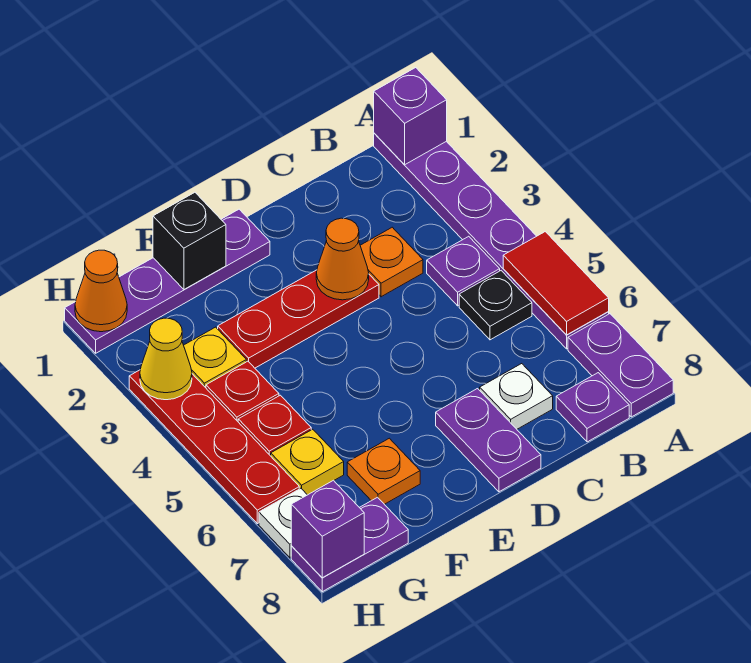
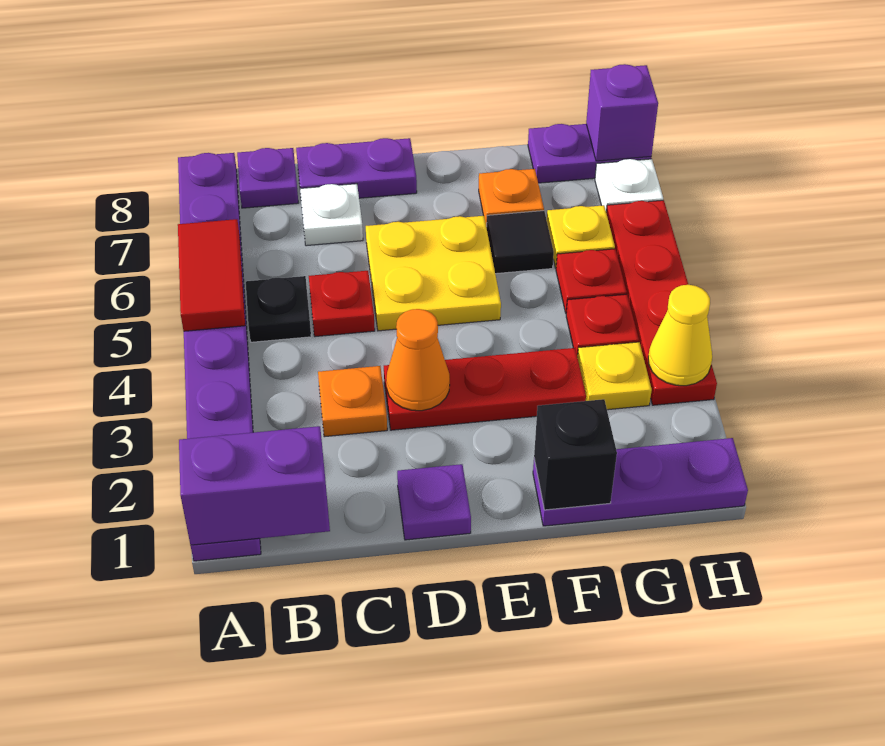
purple brick A1 level 2 -> purple brick A1:B1 level 2
purple plate B4 level 1 -> purple plate D1 level 1
none -> red plate C5 level 1
none -> yellow plate D5:E6 level 1
purple plate D7:D8 level 1 -> purple plate C8:D8 level 1
purple plate E1:H1 level 1 -> purple plate F1:H1 level 1
none -> black tile F6 level 1
orange cone H1 level 2 -> none

